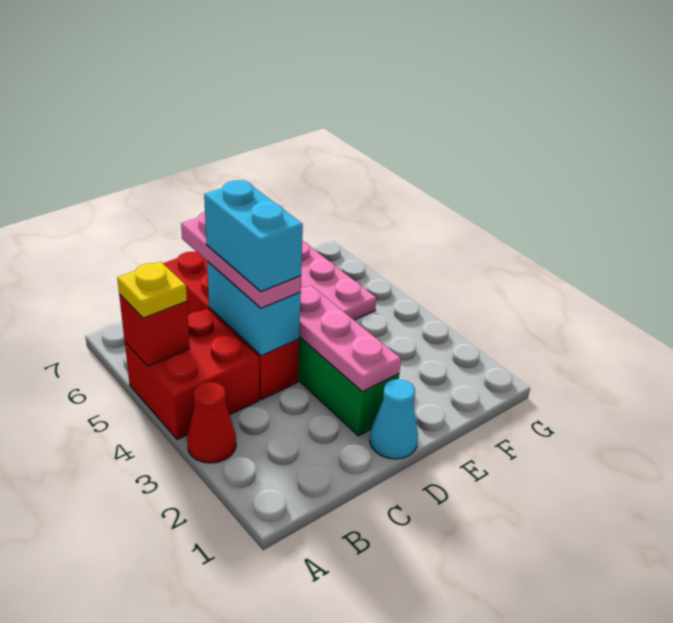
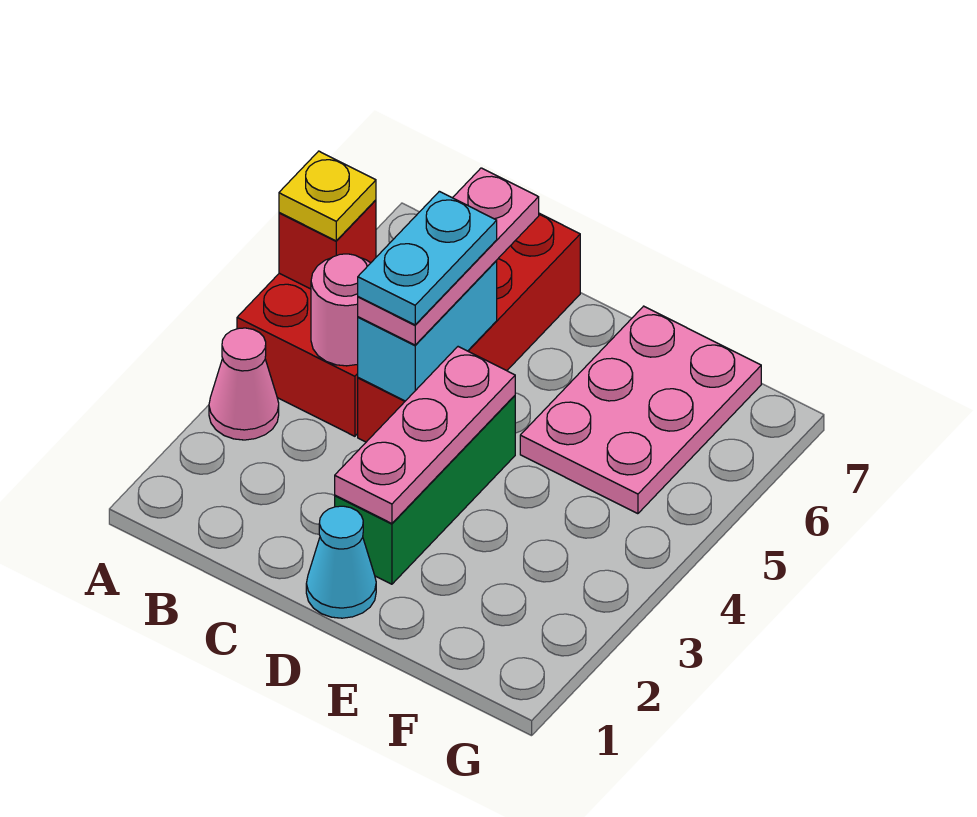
red cone A3 level 1 -> pink cone A3 level 1
none -> pink round brick B4 level 2
cyan brick C4:C5 level 4 -> cyan plate C4:C5 level 4

